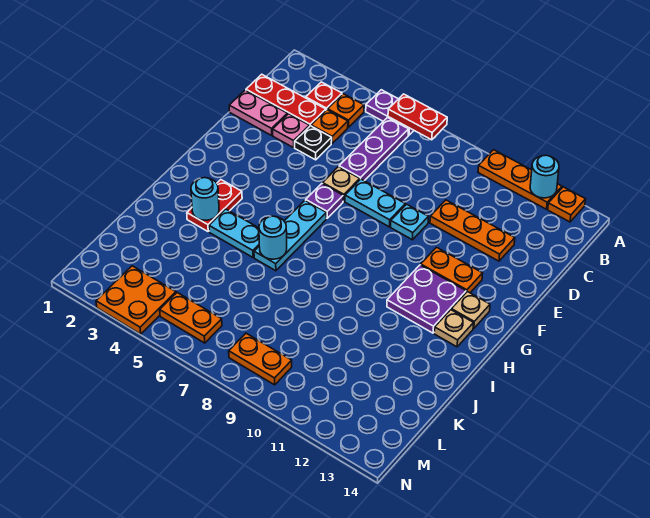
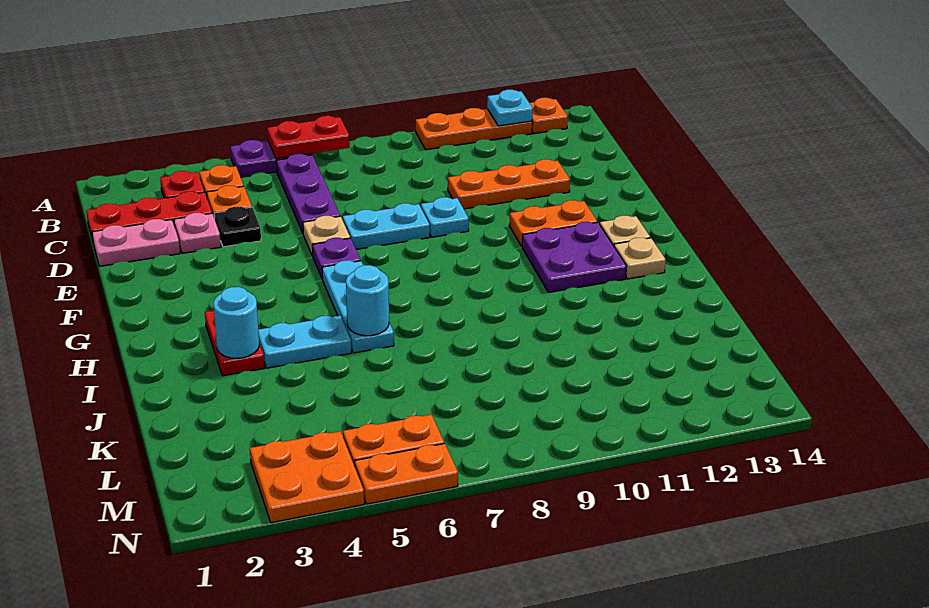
cyan round brick A12 level 2 -> cyan plate A12 level 2
orange plate M8:M9 level 1 -> orange plate N5:N6 level 1

